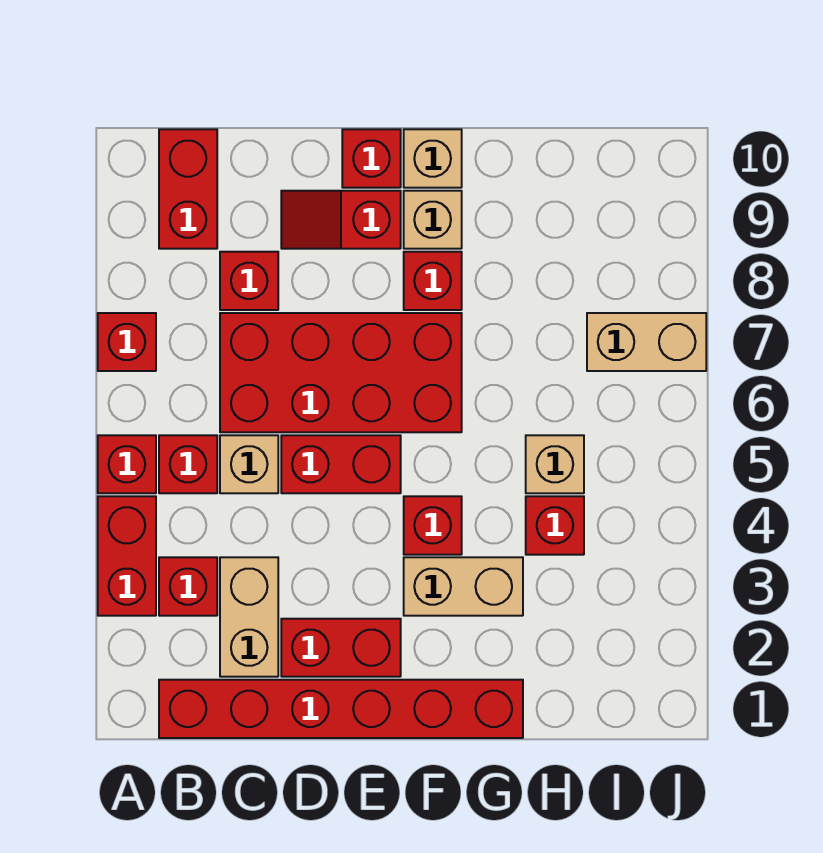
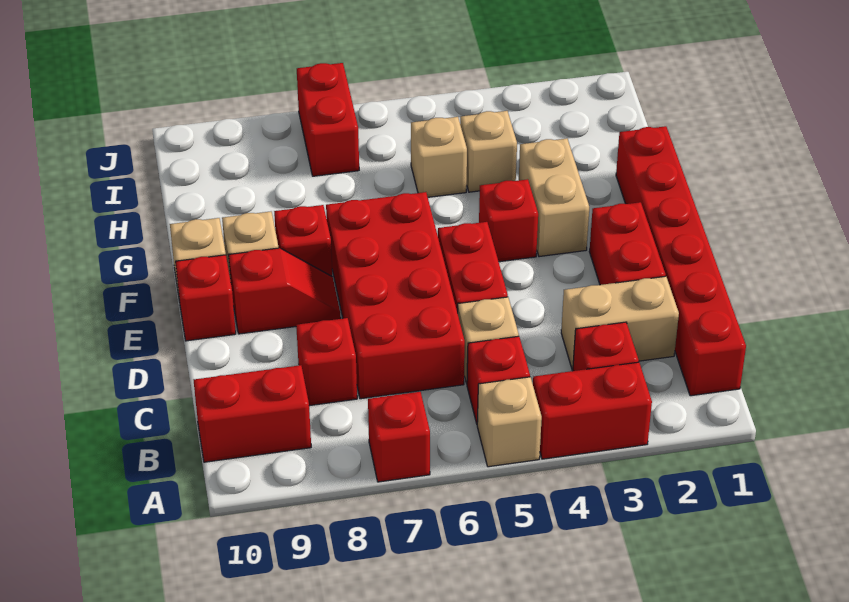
red brick A5 level 1 -> tan brick A5 level 1
red slope D9:E9 level 1 top E -> red slope E8:E9 level 1 top 9
red brick H4 level 1 -> tan brick H4 level 1
tan brick I7:J7 level 1 -> red brick I7:J7 level 1

